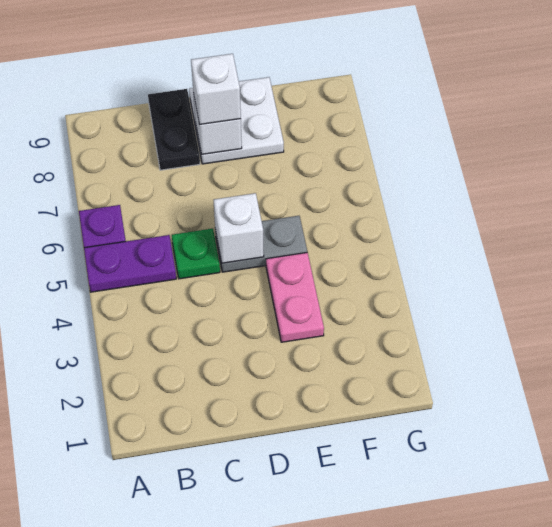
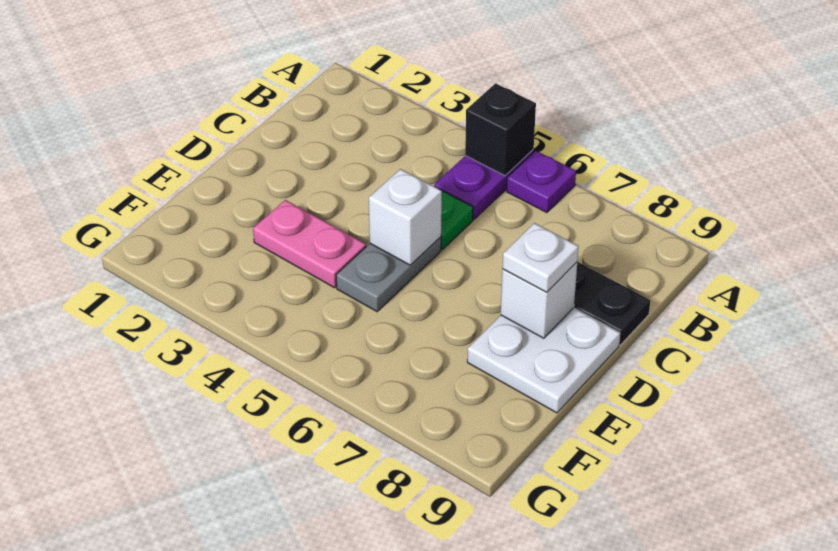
none -> black brick A5 level 2
white brick D8 level 3 -> white plate D8 level 3

